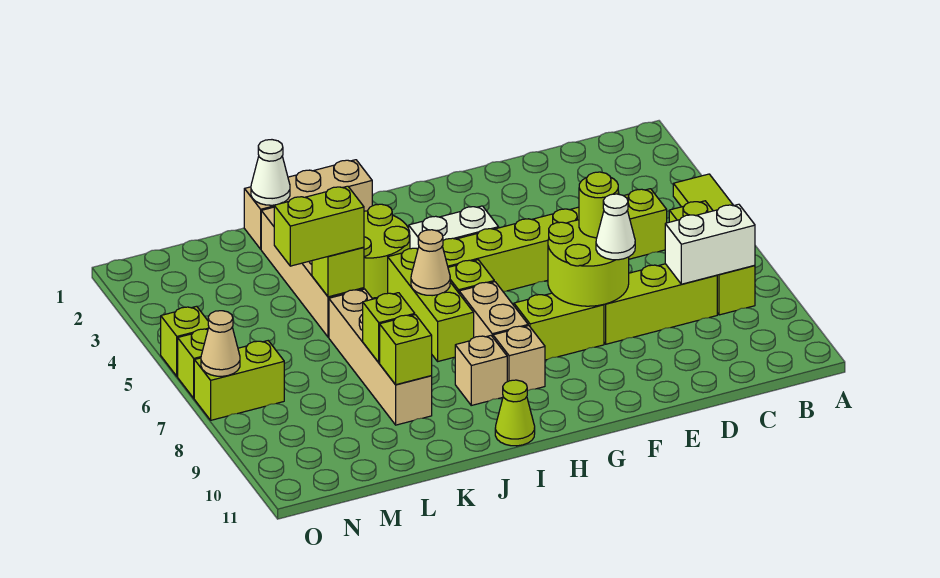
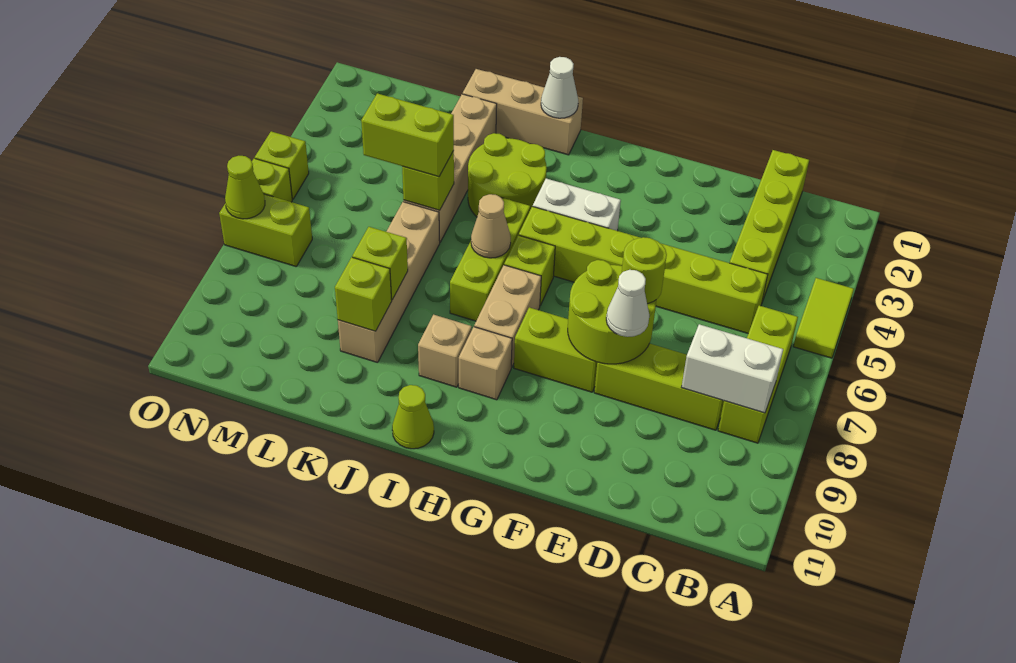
none -> lime brick C1:C4 level 1
white cone K1 level 2 -> white cone I1 level 2
tan cone O7 level 2 -> lime cone O7 level 2

